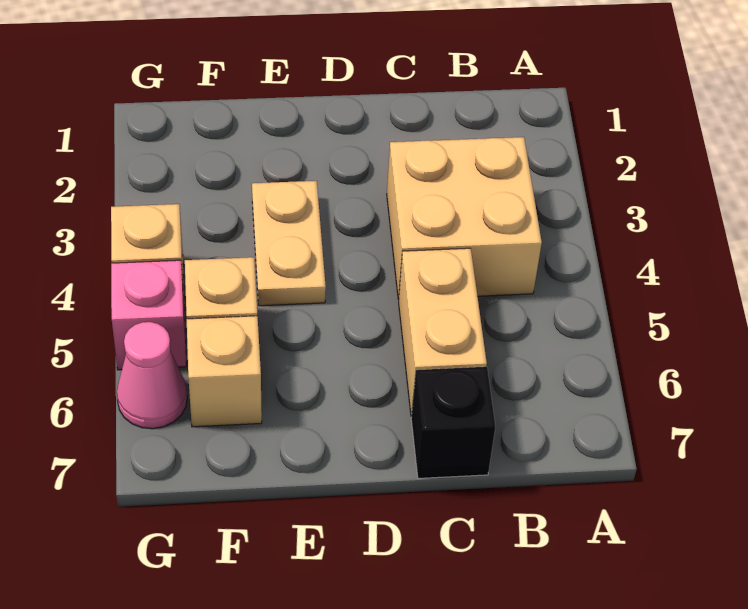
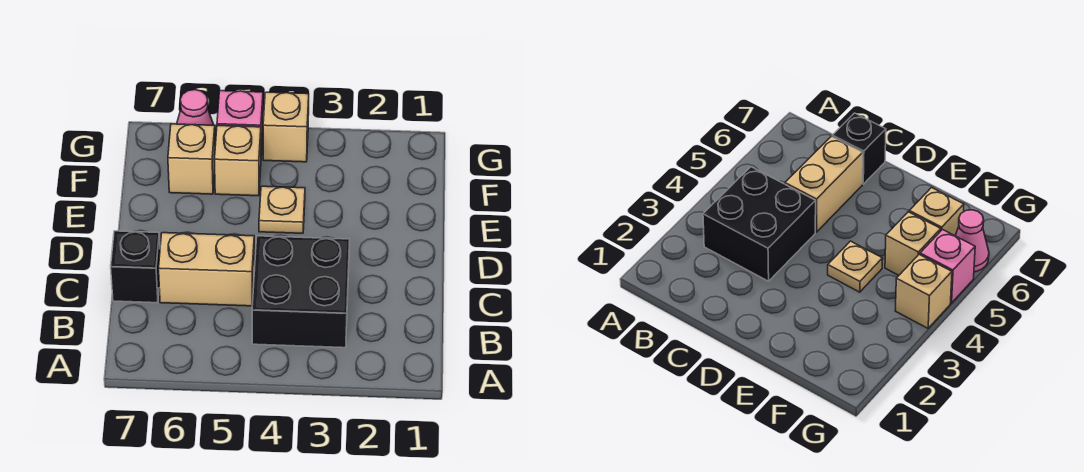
tan brick B3:C4 level 1 -> black brick B3:C4 level 1
tan plate E3:E4 level 1 -> tan plate E4 level 1

